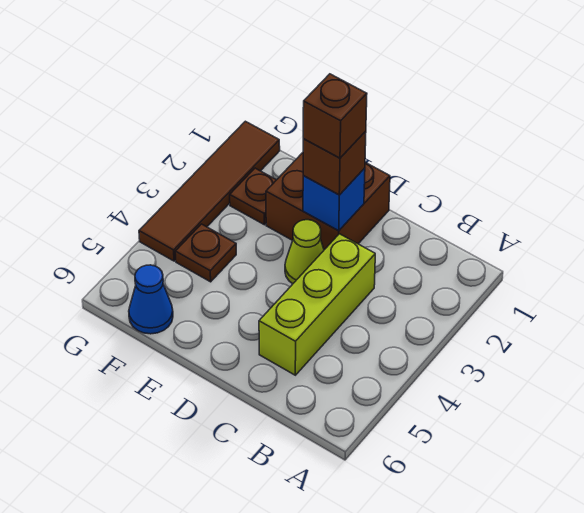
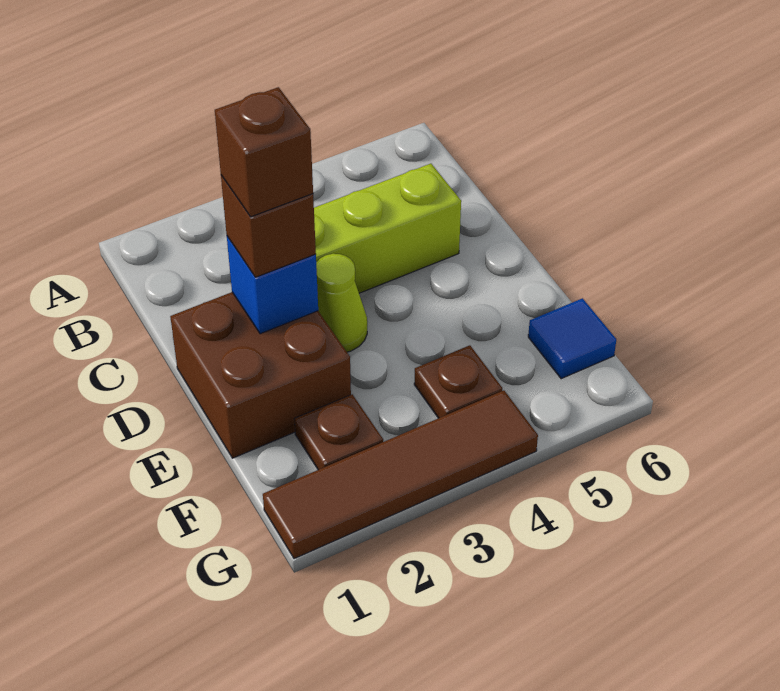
blue cone F6 level 1 -> blue tile F6 level 1

